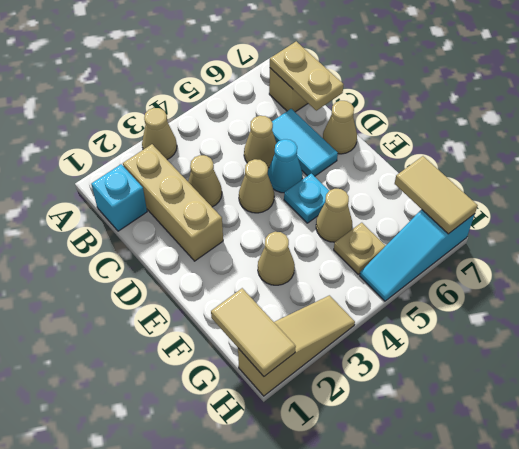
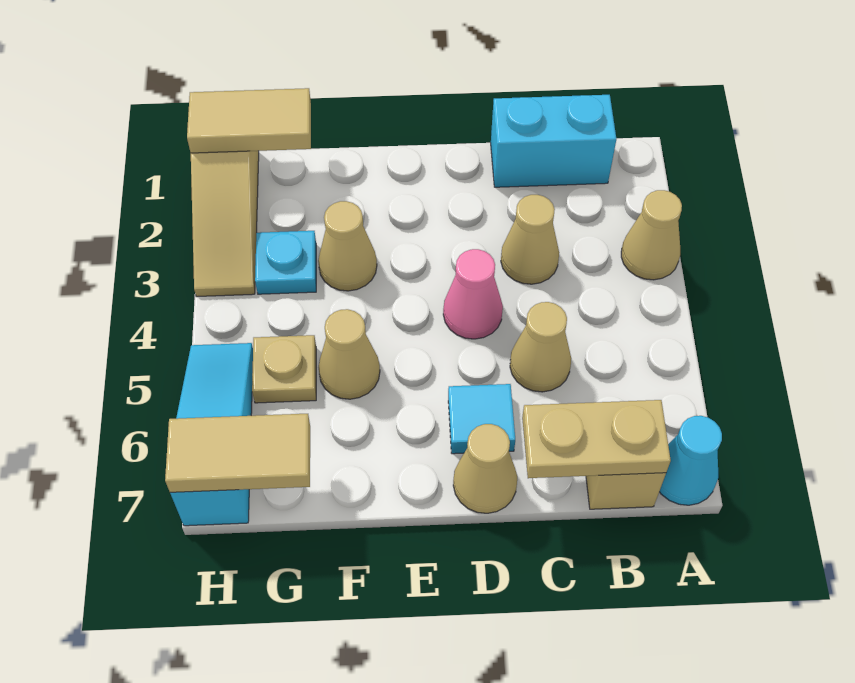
cyan brick B1 level 1 -> cyan brick B1:C1 level 1
tan brick B2:D2 level 1 -> none
cyan tile C6:D6 level 1 -> cyan tile D6 level 1
tan cone D4 level 1 -> pink cone D4 level 1
cyan cone D5 level 1 -> cyan cone A7 level 1
cyan plate E5 level 1 -> cyan plate G3 level 1

